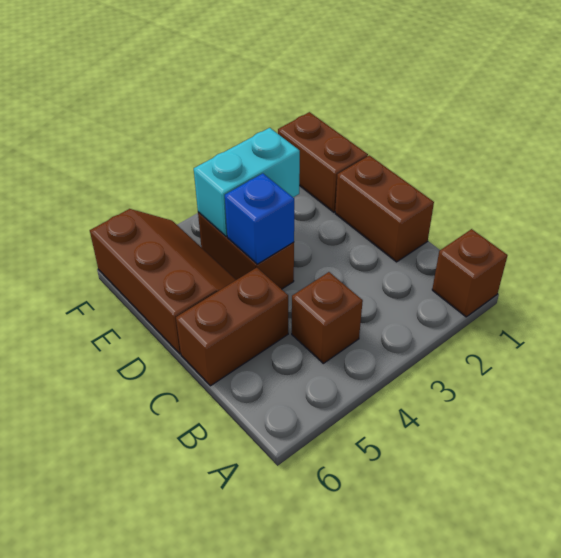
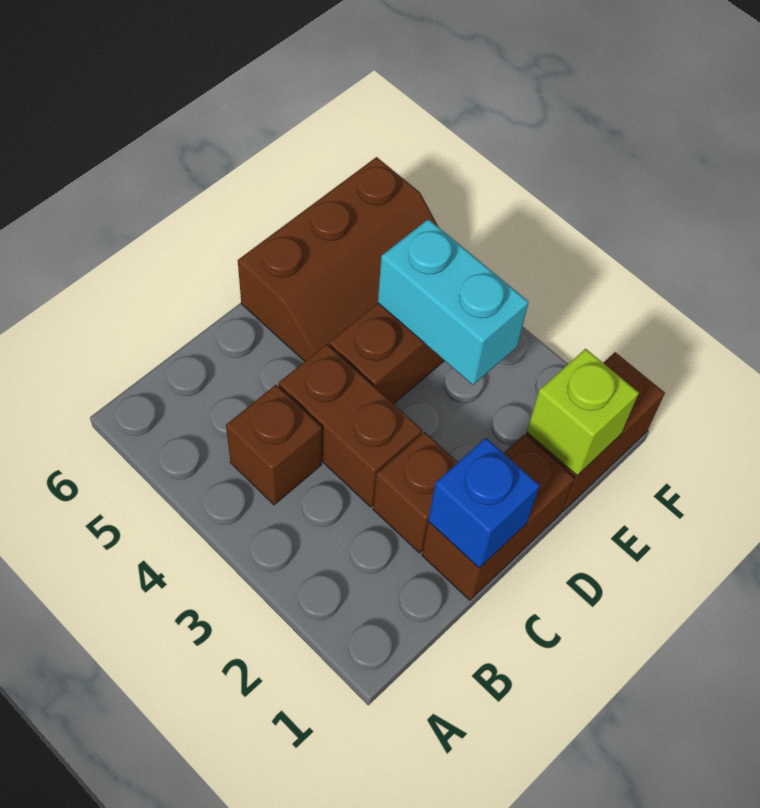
brown brick A1 level 1 -> brown brick C2 level 1
brown brick C5:C6 level 1 -> brown brick C3:C4 level 1
blue brick D4 level 2 -> blue brick C1 level 2
none -> lime brick E1 level 2

